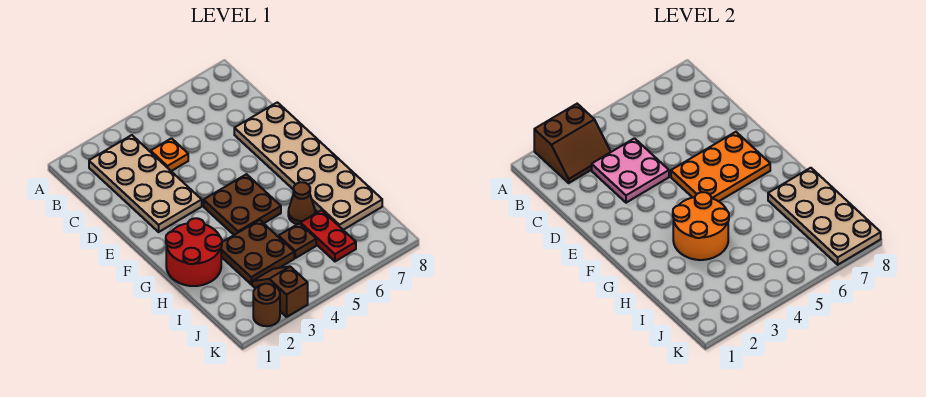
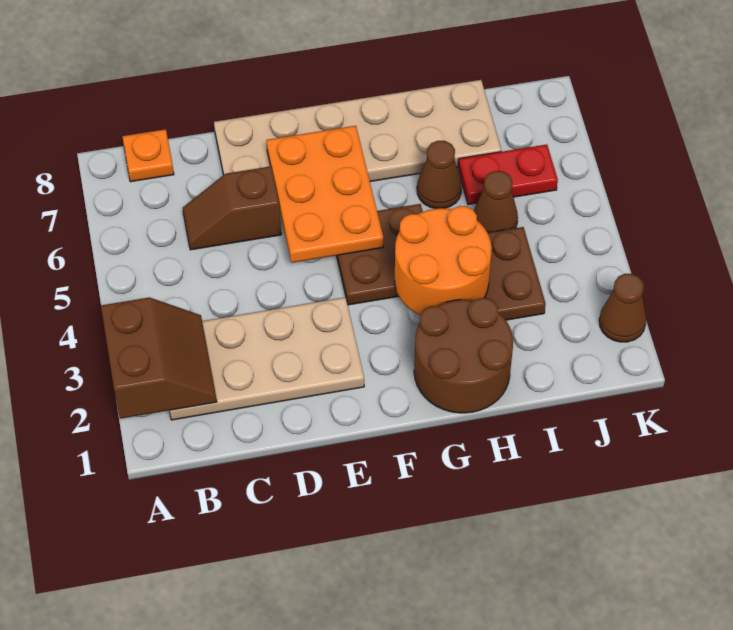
pink plate C3:D4 level 2 -> none
orange plate C4 level 1 -> orange plate B8 level 1
red round brick G1:H2 level 1 -> brown round brick G1:H2 level 1
tan plate H7:K8 level 2 -> none
brown plate I5 level 1 -> brown cone I5 level 1
brown slope J3:K3 level 1 top K -> brown slope C6:D6 level 1 top D
brown round brick K2 level 1 -> brown cone K2 level 1

